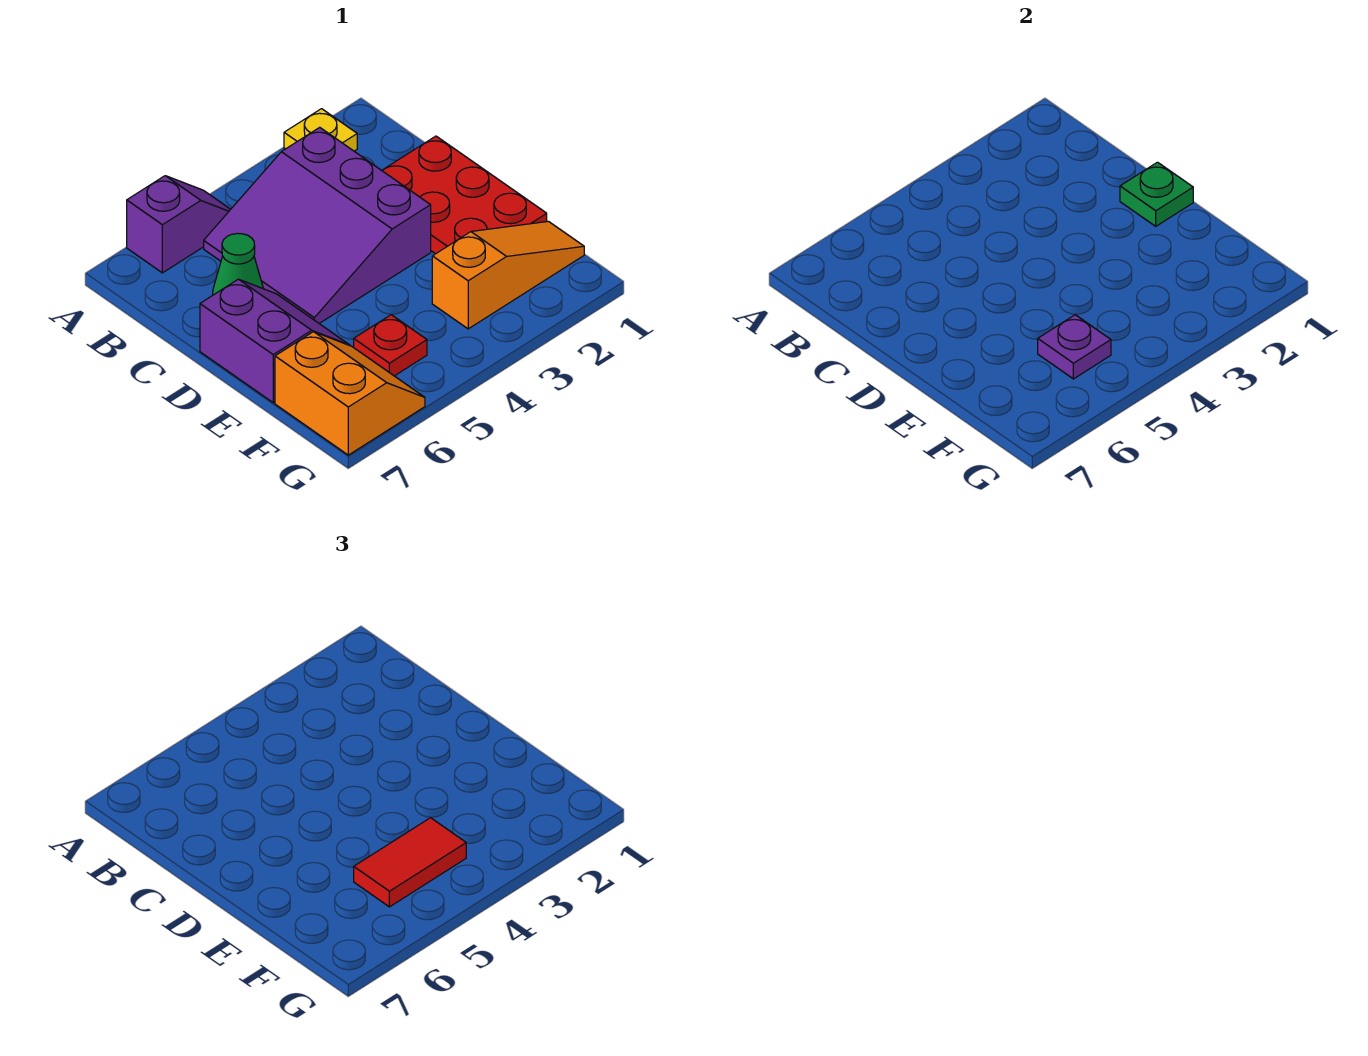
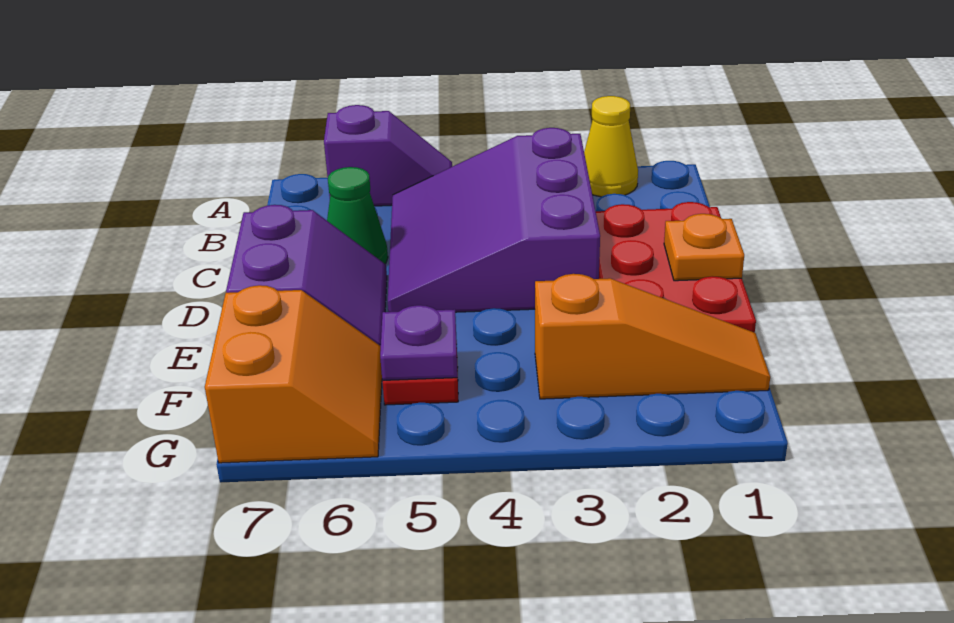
yellow plate A2 level 1 -> yellow cone A2 level 1
green plate D1 level 2 -> orange plate D1 level 2
red tile F4:F5 level 3 -> none

